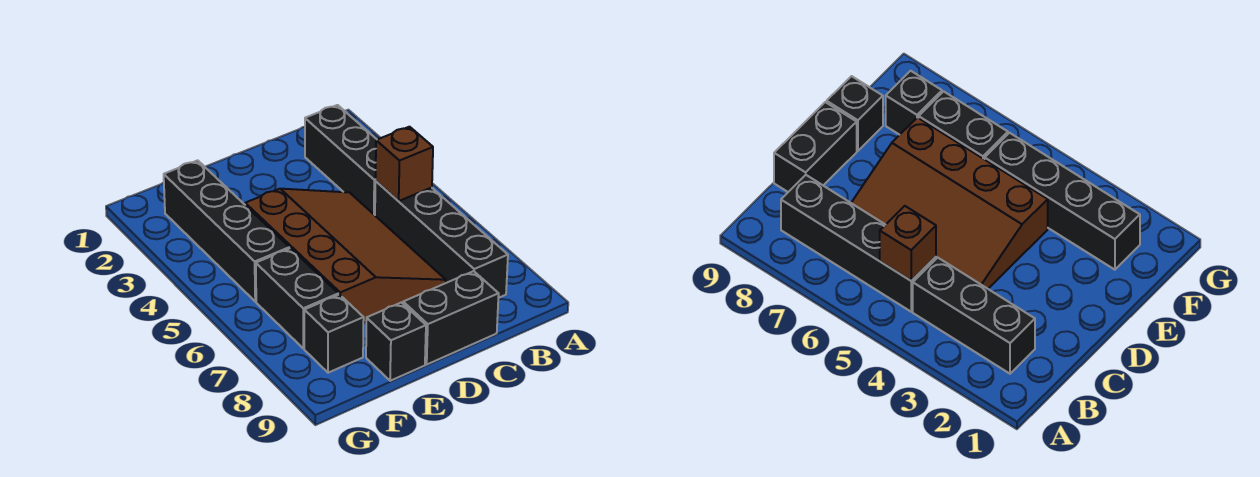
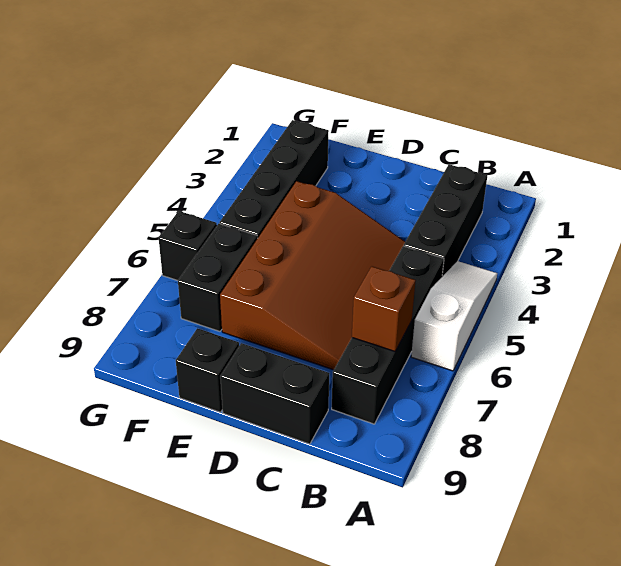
none -> white slope A4:A6 level 1 top 6
brown brick B5 level 2 -> brown brick B7 level 2
black brick F8 level 1 -> black brick G6 level 1

